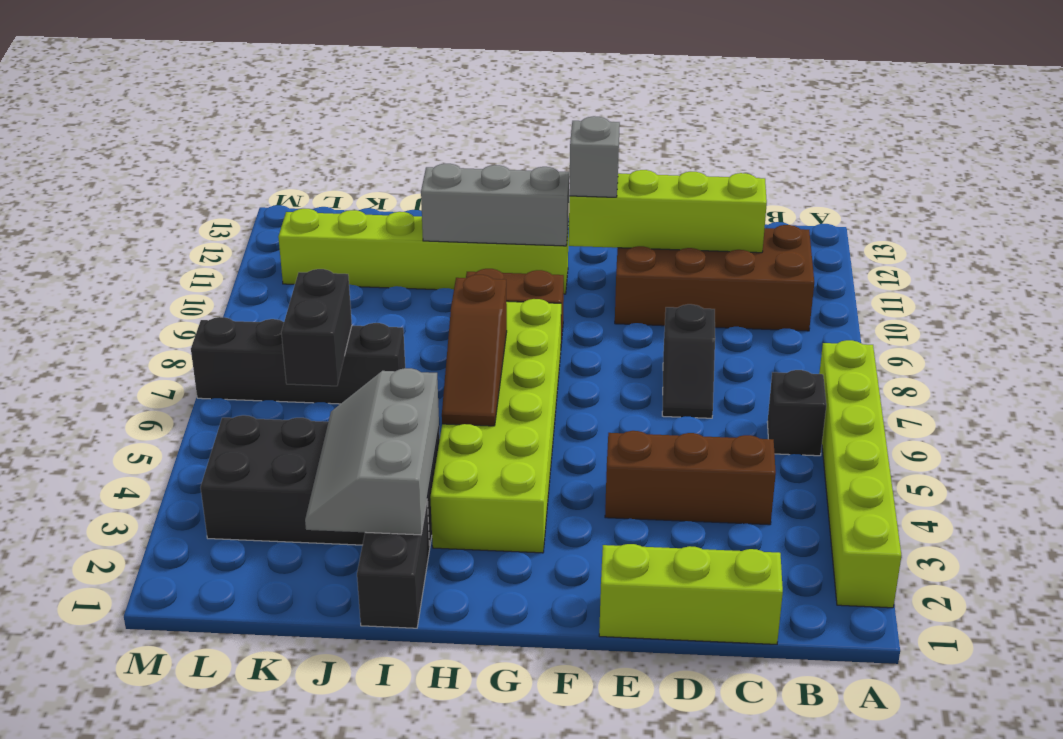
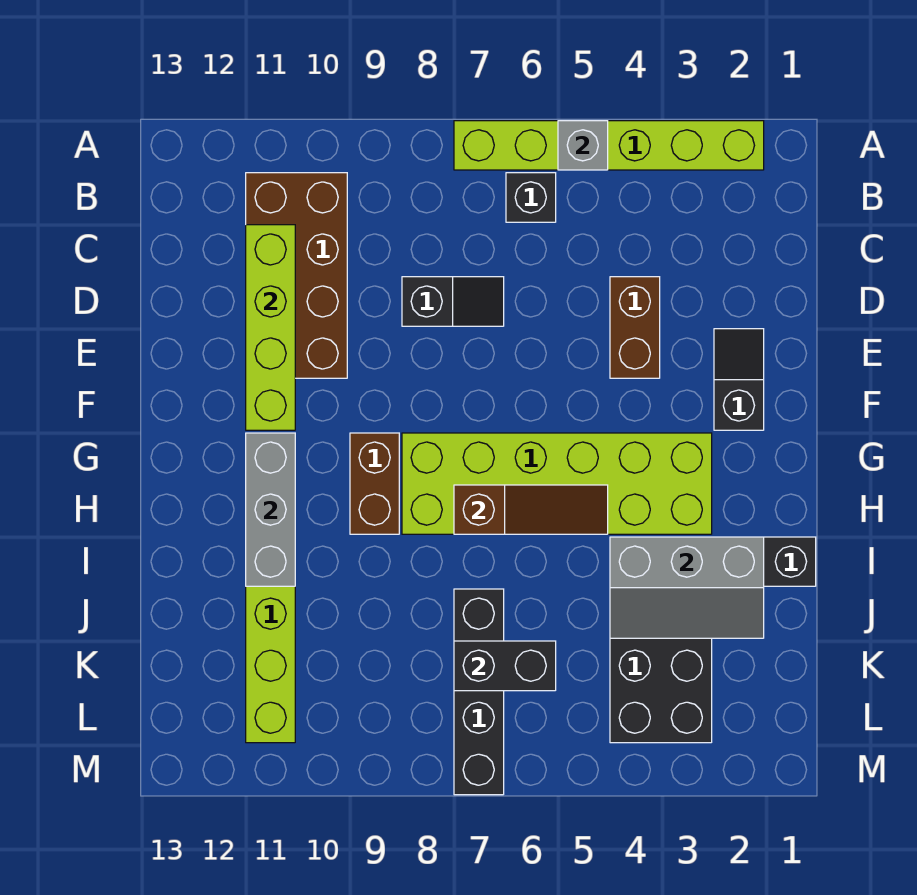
lime brick C1:E1 level 1 -> none
brown brick C4:E4 level 1 -> brown brick D4:E4 level 1
none -> black slope E2:F2 level 1 top F
grey brick F11 level 3 -> grey brick A5 level 2

